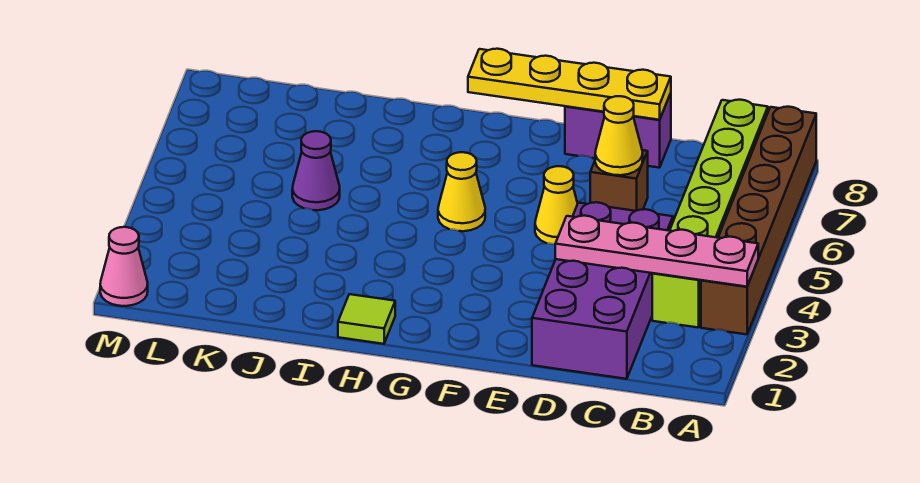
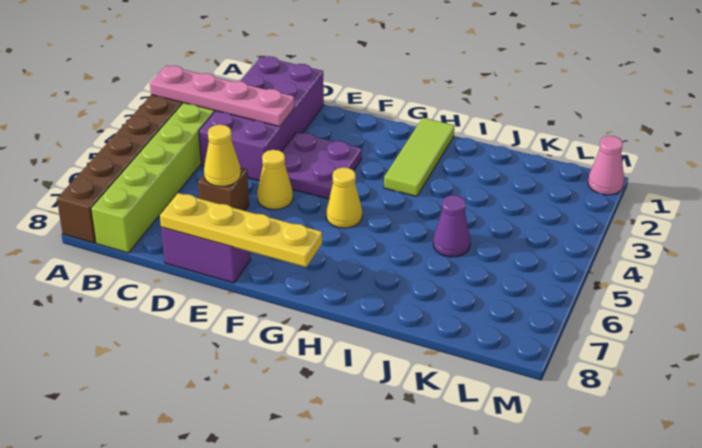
none -> purple plate E3:F4 level 1
lime tile H1 level 1 -> lime tile H1:H3 level 1

